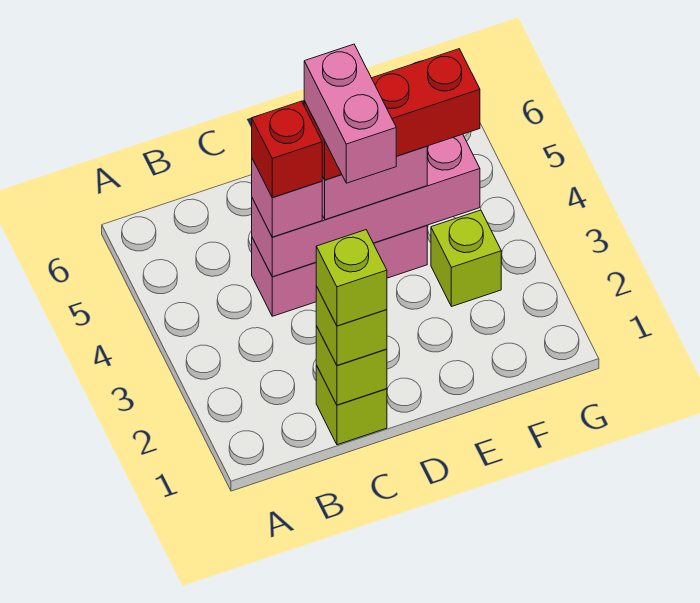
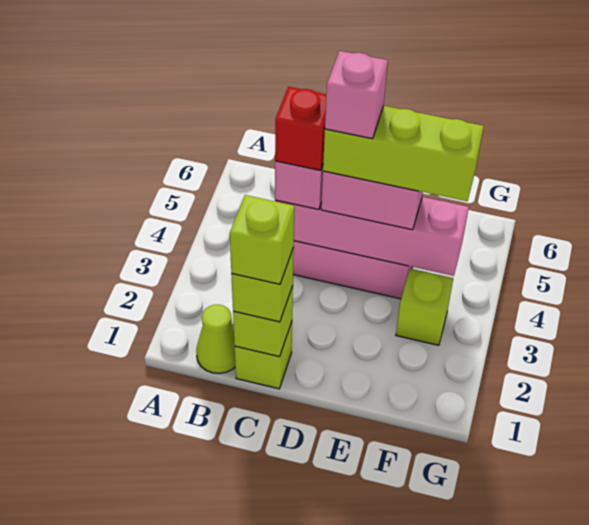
none -> lime cone B1 level 1
pink brick D3:D4 level 5 -> pink brick D4 level 5
red brick D4:F4 level 4 -> lime brick D4:F4 level 4

